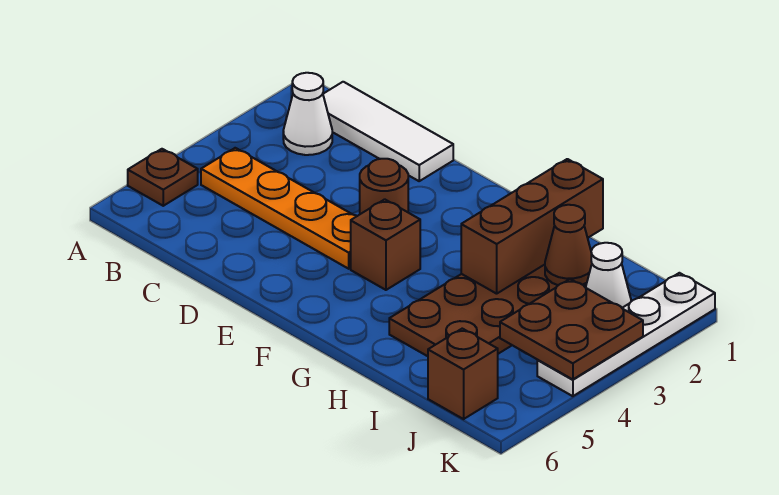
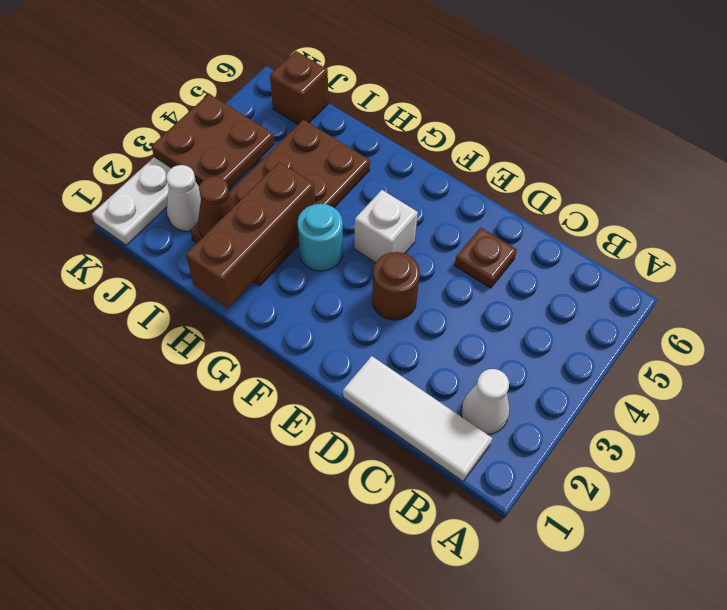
brown plate A5 level 1 -> brown plate D5 level 1
orange plate B4:E4 level 1 -> none
brown brick F4 level 1 -> white brick F4 level 1
none -> cyan round brick G3 level 1

